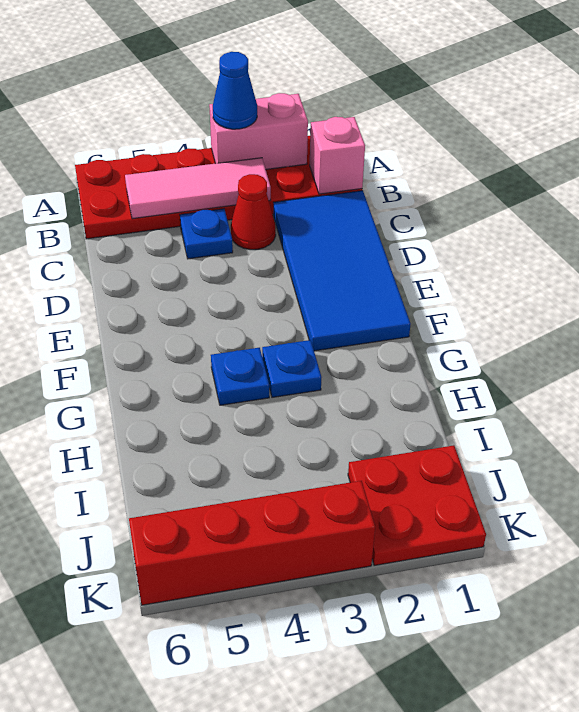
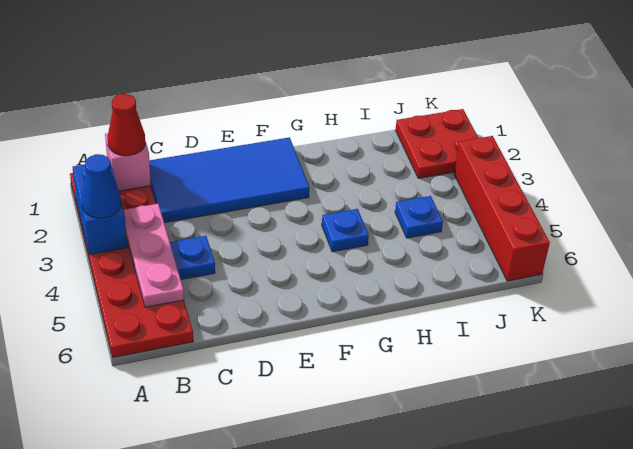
pink brick A2:A3 level 2 -> blue brick A2:A3 level 2
pink tile B3:B5 level 2 -> pink plate B3:B5 level 2
red cone C3 level 1 -> red cone B1 level 3
blue plate G3 level 1 -> blue plate I4 level 1

